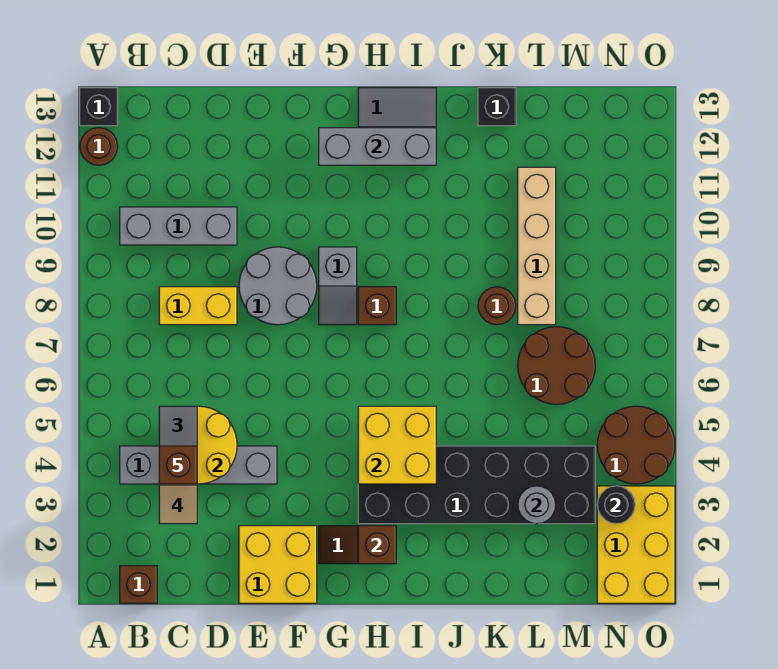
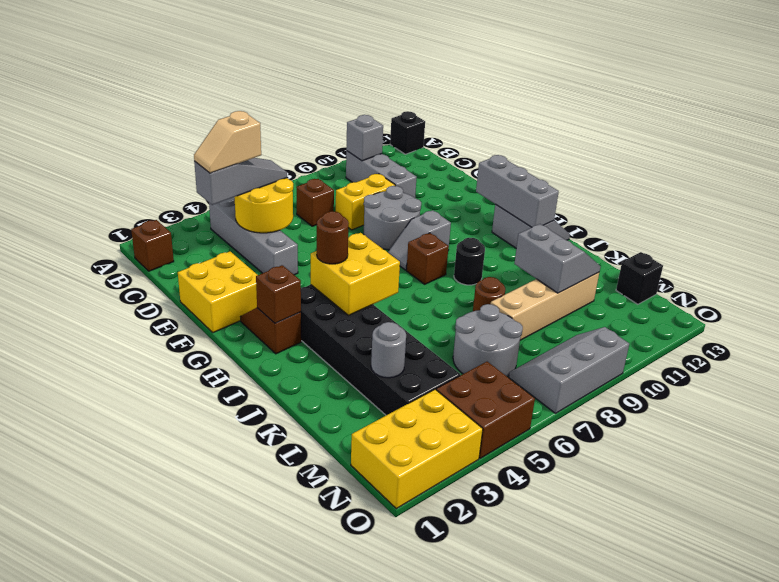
brown round brick A12 level 1 -> brown round brick H4 level 3
none -> grey brick B10 level 2
brown brick C4 level 5 -> brown brick C7 level 1
yellow brick C8:D8 level 1 -> yellow brick D8:D9 level 1
none -> grey slope K10:L11 level 2 top 10
black brick K13 level 1 -> black brick M13 level 1
brown round brick L6:M7 level 1 -> grey round brick L6:M7 level 1
black round brick N3 level 2 -> black round brick I9 level 1
brown round brick N4:O5 level 1 -> brown brick N4:O5 level 1
none -> grey slope N7:O9 level 1 top O

